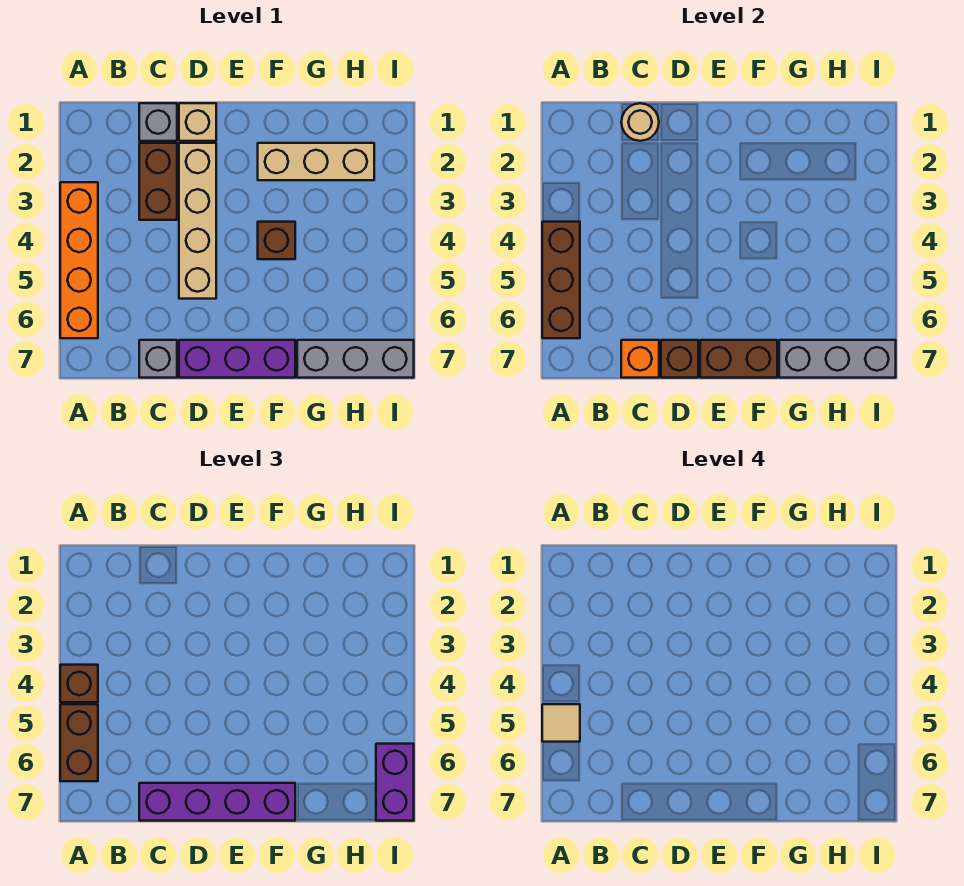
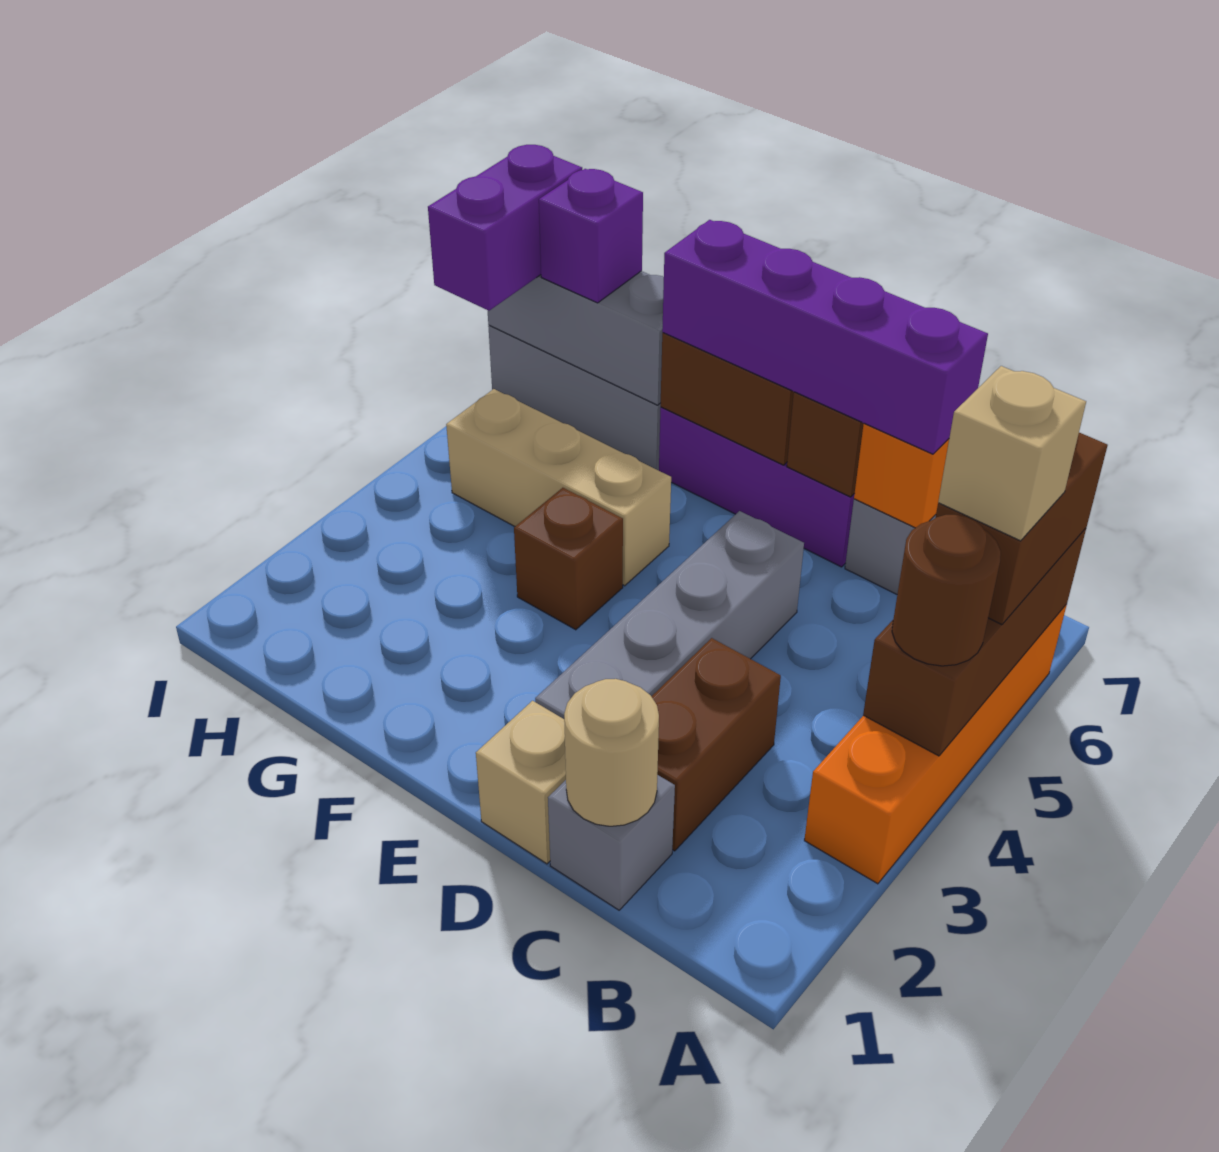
brown brick A4 level 3 -> brown round brick A4 level 3
tan tile A5 level 4 -> tan brick A5 level 4
tan brick D2:D5 level 1 -> grey brick D2:D5 level 1
tan brick F2:H2 level 1 -> tan brick F5:H5 level 1
none -> purple brick H7 level 3

